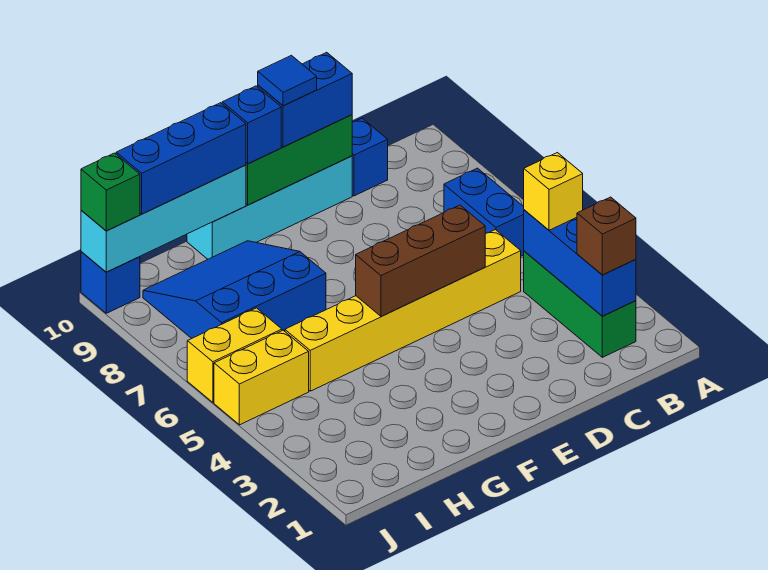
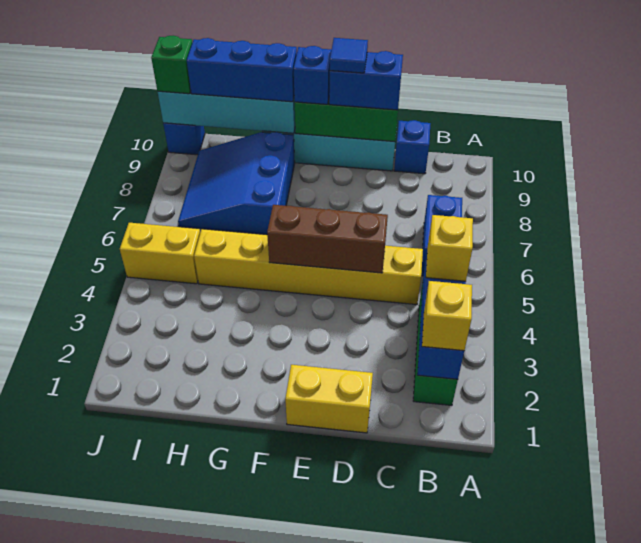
brown brick B2 level 3 -> yellow brick B2 level 3
blue slope G7:I9 level 1 top 7 -> blue slope G7:I9 level 1 top G
yellow brick I6:J6 level 1 -> yellow brick D1:E1 level 1

